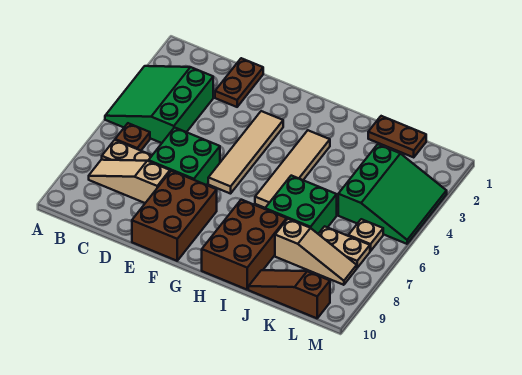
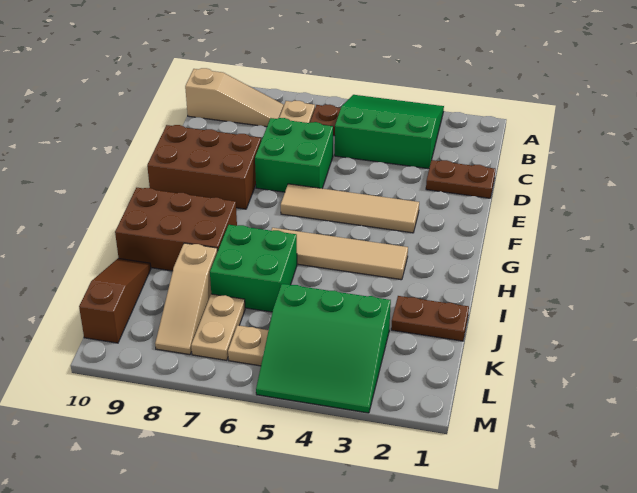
tan slope B8:D8 level 1 top D -> tan slope B8:B10 level 1 top 10
brown plate J1:K1 level 1 -> brown plate J1:J2 level 1

